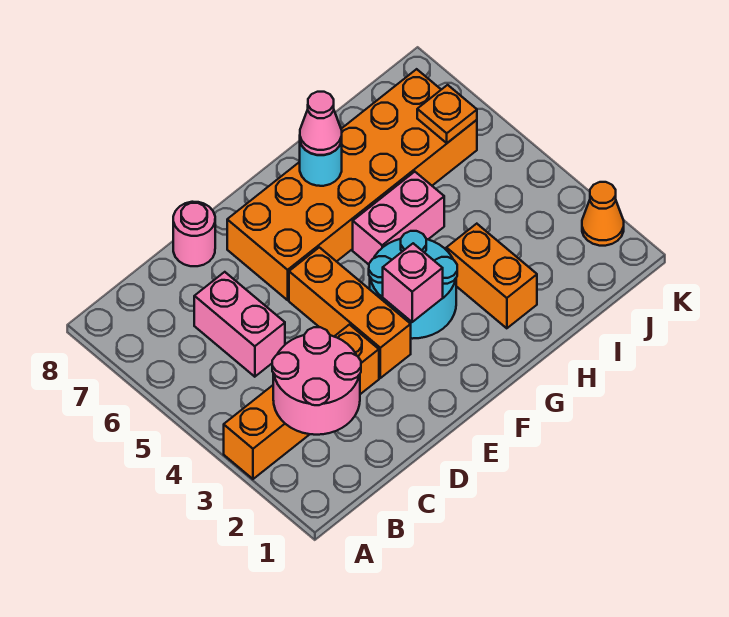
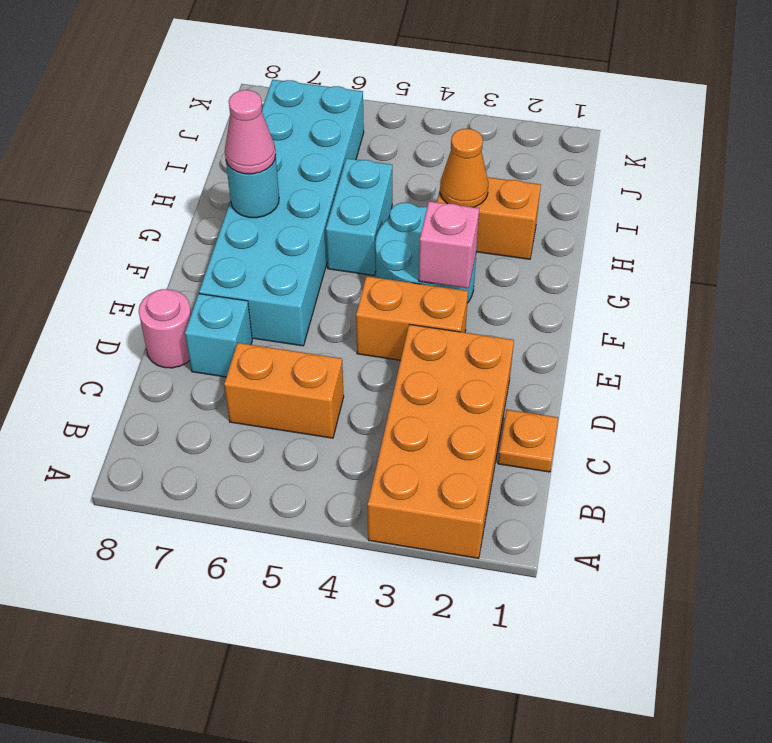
orange brick A3:D3 level 1 -> orange brick A2:D3 level 1
pink round brick B2:C3 level 2 -> none
pink brick C5:C6 level 1 -> orange brick C5:C6 level 1
none -> cyan brick D7 level 1
orange brick E3:E5 level 1 -> orange brick E3:E4 level 1
orange brick E6:J7 level 1 -> cyan brick E6:J7 level 1
pink brick G5:H5 level 1 -> cyan brick G5:H5 level 1
orange plate J6 level 2 -> orange plate C1 level 1
orange cone K2 level 1 -> orange cone H3 level 2

